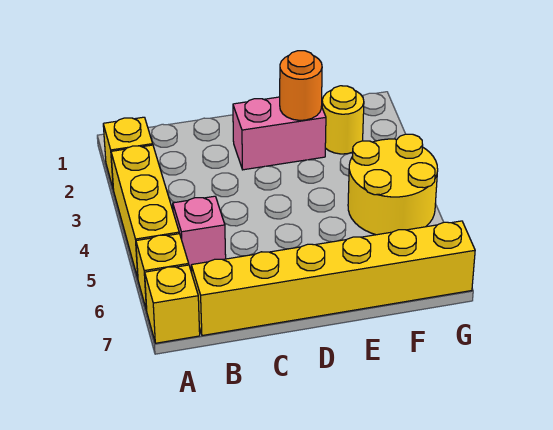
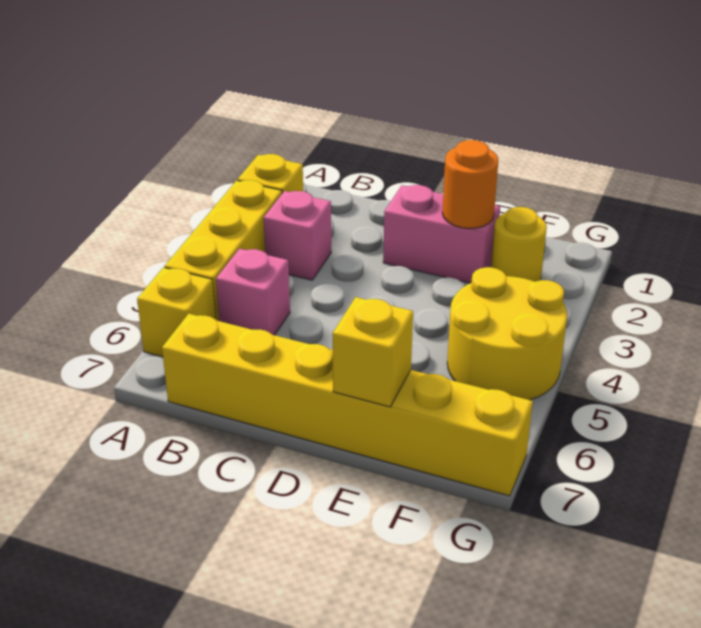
yellow brick A7 level 1 -> yellow brick E7 level 2
none -> pink brick B3 level 1

